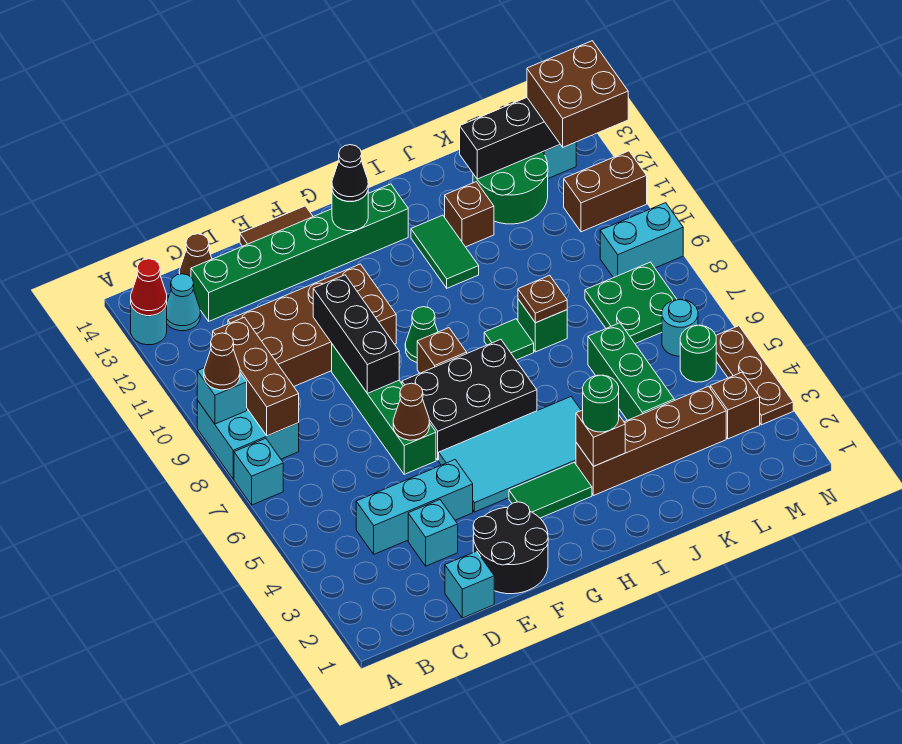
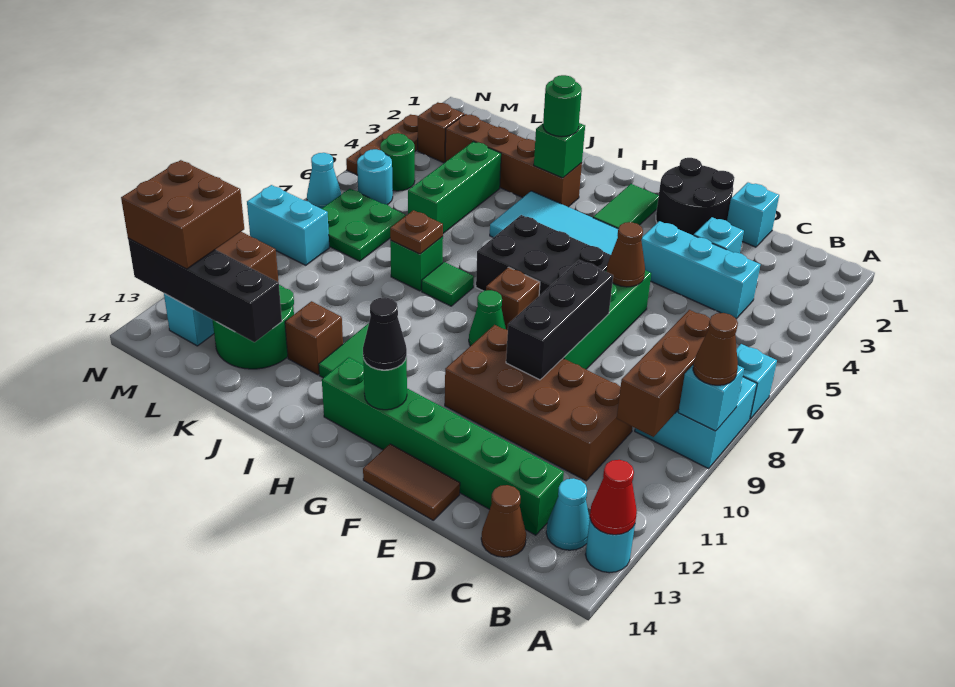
green tile G3:H3 level 1 -> green tile G2:G3 level 1
brown brick I3 level 2 -> green brick I3 level 2
none -> cyan cone N7 level 1

